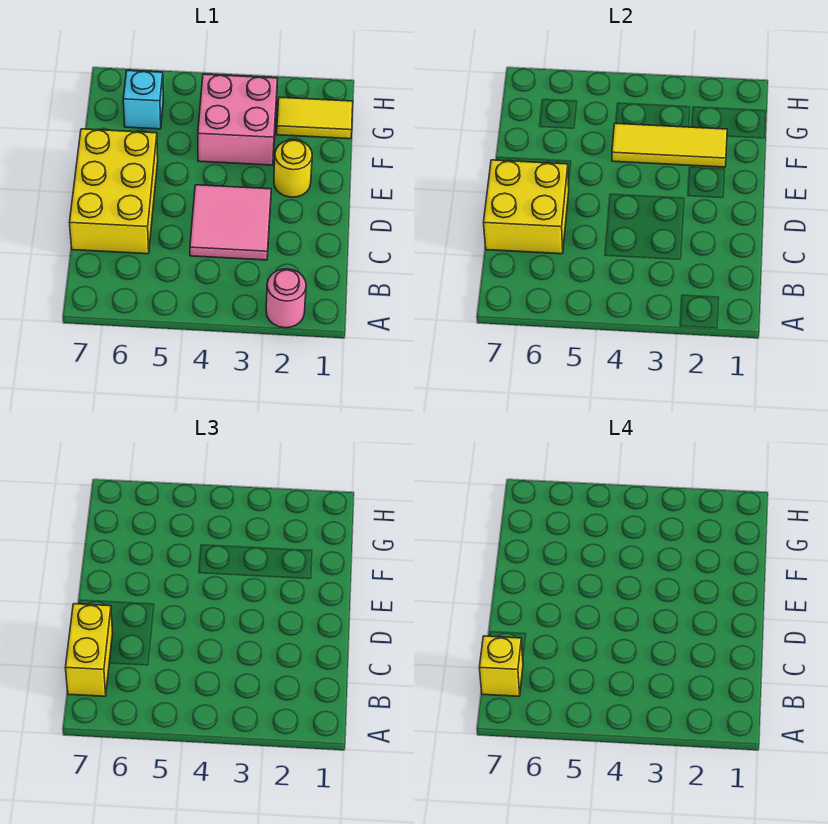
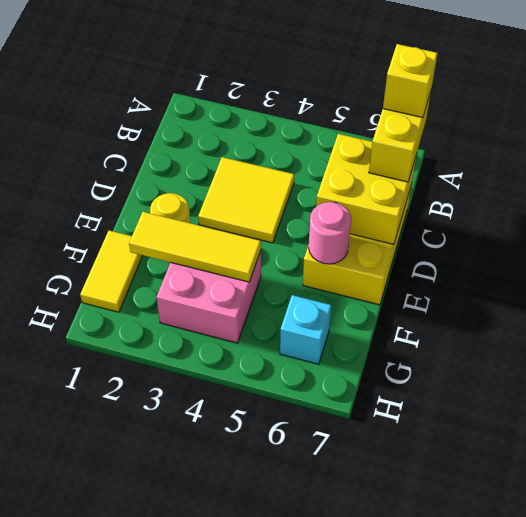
pink round brick A2 level 1 -> pink round brick E6 level 2
pink tile C3:D4 level 1 -> yellow tile C3:D4 level 1
yellow tile G1:G2 level 1 -> yellow tile F1:G1 level 1

